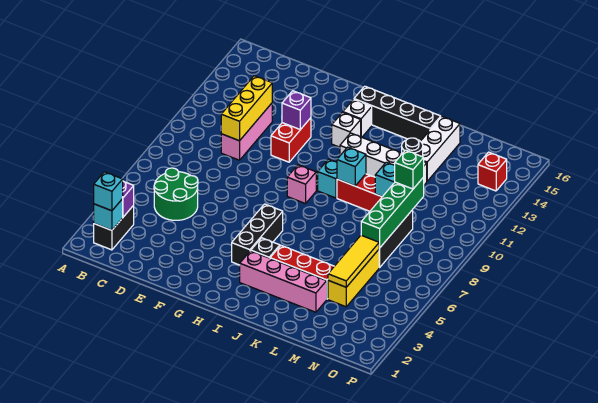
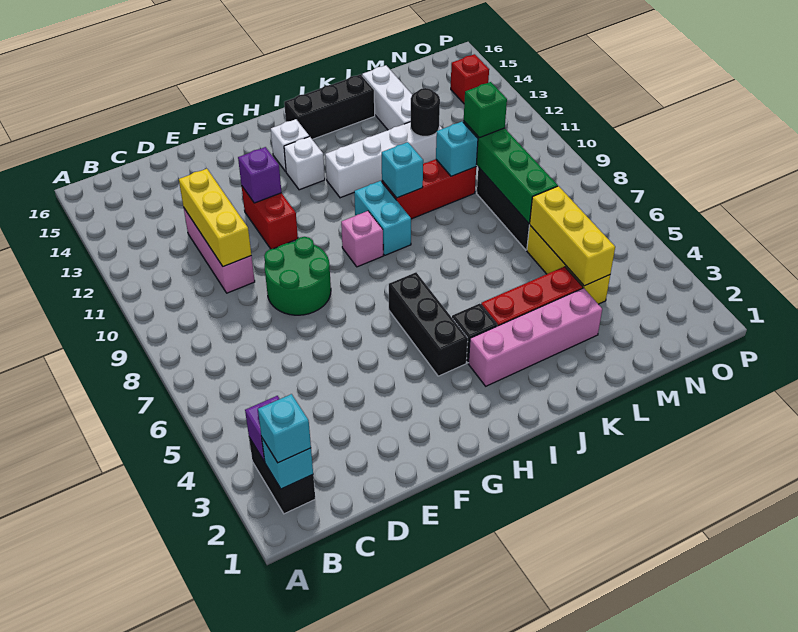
green round brick C5:D6 level 1 -> green round brick E8:F9 level 1
black brick H15:K15 level 1 -> black brick I15:K15 level 1
cyan brick I10 level 1 -> cyan brick I9:I10 level 1
yellow tile M4:M6 level 2 -> yellow brick M4:M6 level 2

